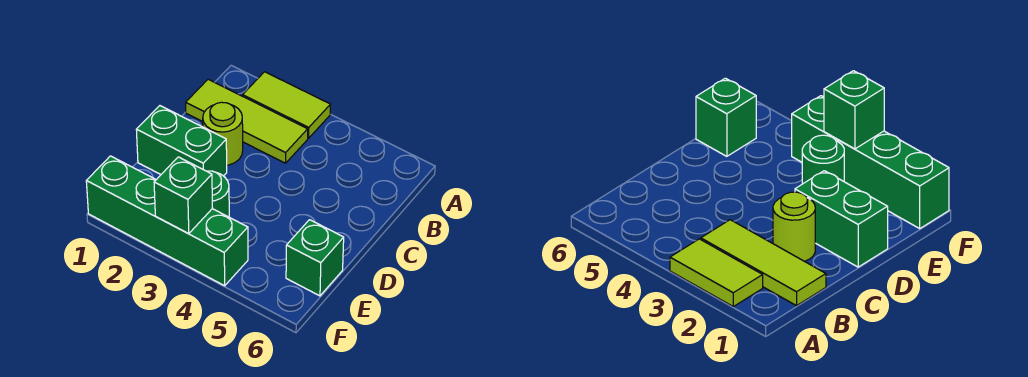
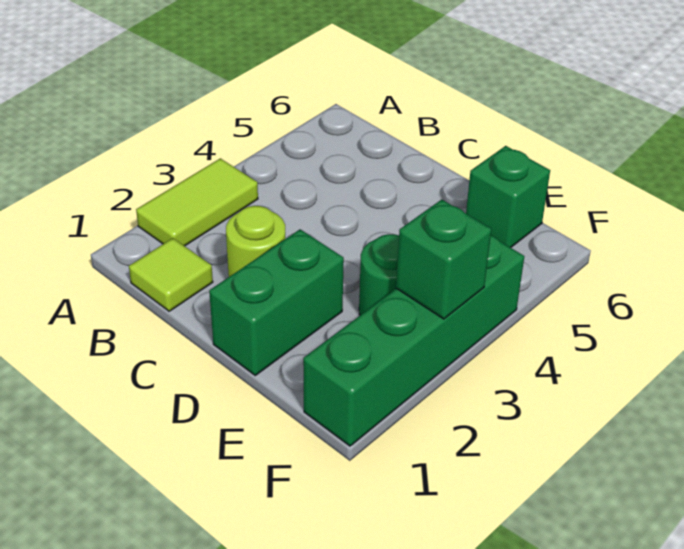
lime tile B1:B3 level 1 -> lime tile B1 level 1

